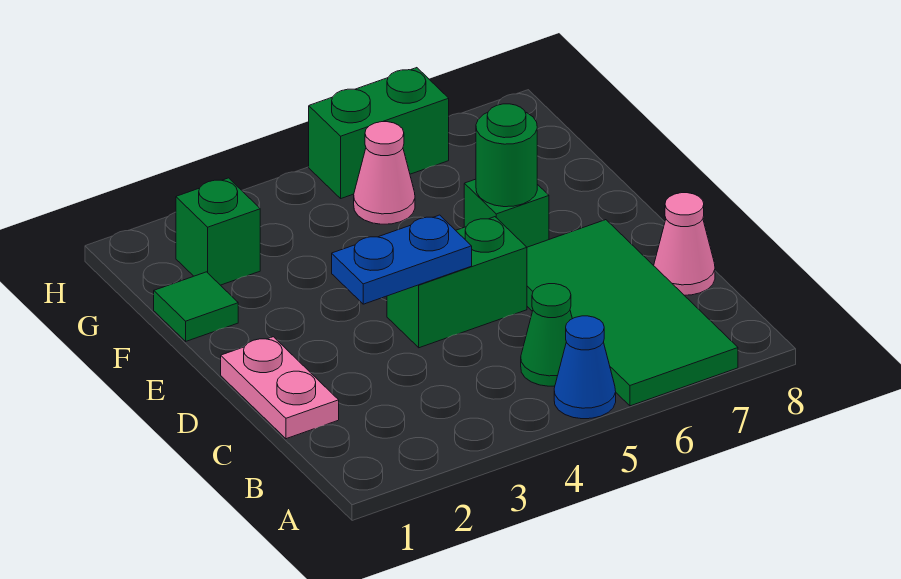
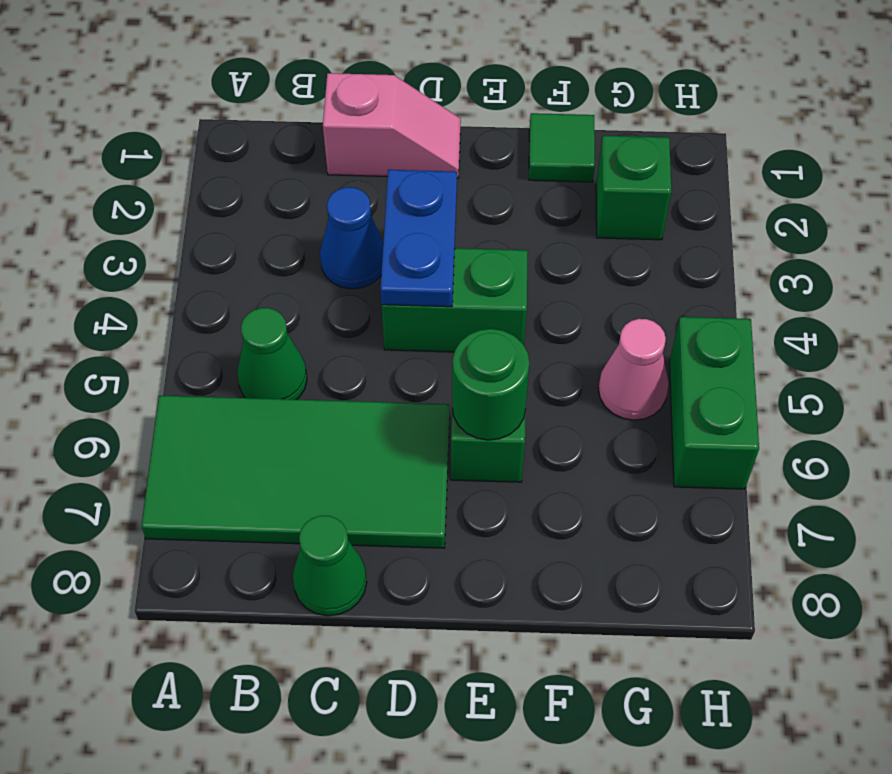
blue cone A5 level 1 -> blue cone C3 level 1
pink plate C1:D1 level 1 -> pink slope C1:D1 level 1 top C
pink cone C8 level 1 -> green cone C8 level 1
green brick D4:D5 level 1 -> green brick D4:E4 level 1

